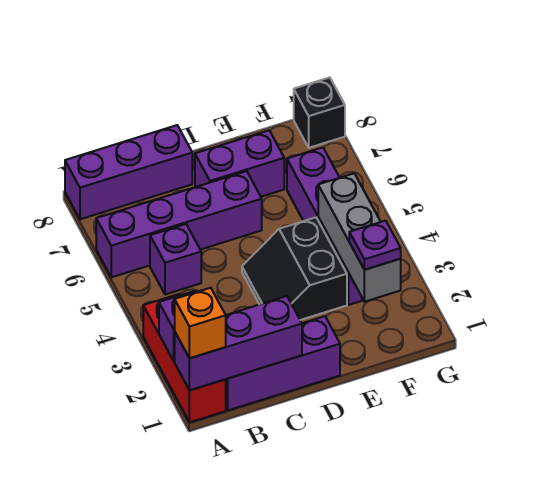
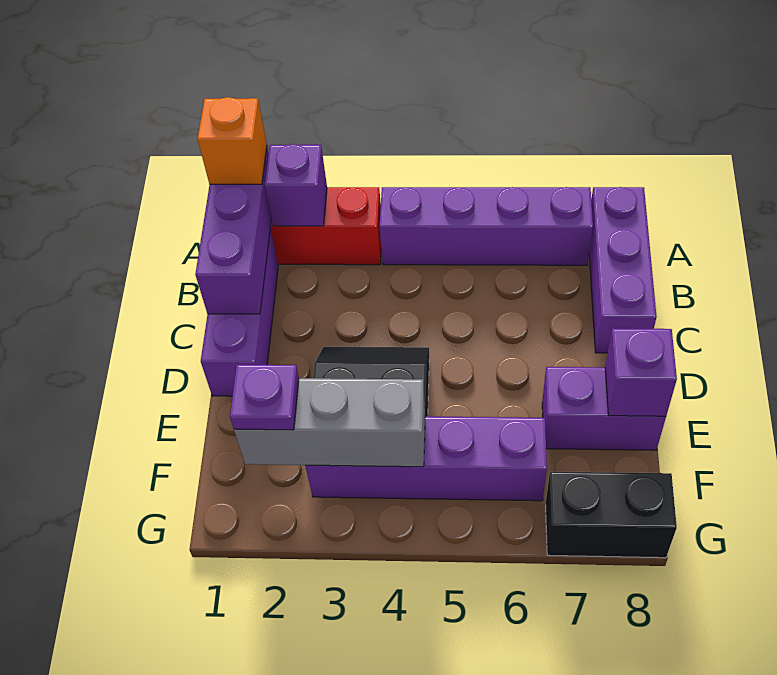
purple brick A6:D6 level 1 -> purple brick A4:A7 level 1
purple brick B5 level 1 -> purple brick E8 level 2
purple brick D7:E7 level 1 -> purple brick E7:E8 level 1
black brick G8 level 1 -> black brick G7:G8 level 1

